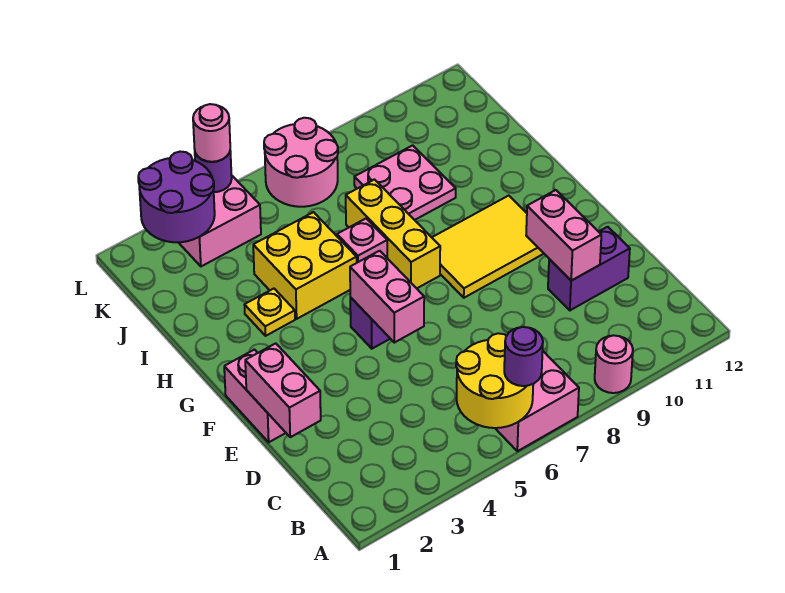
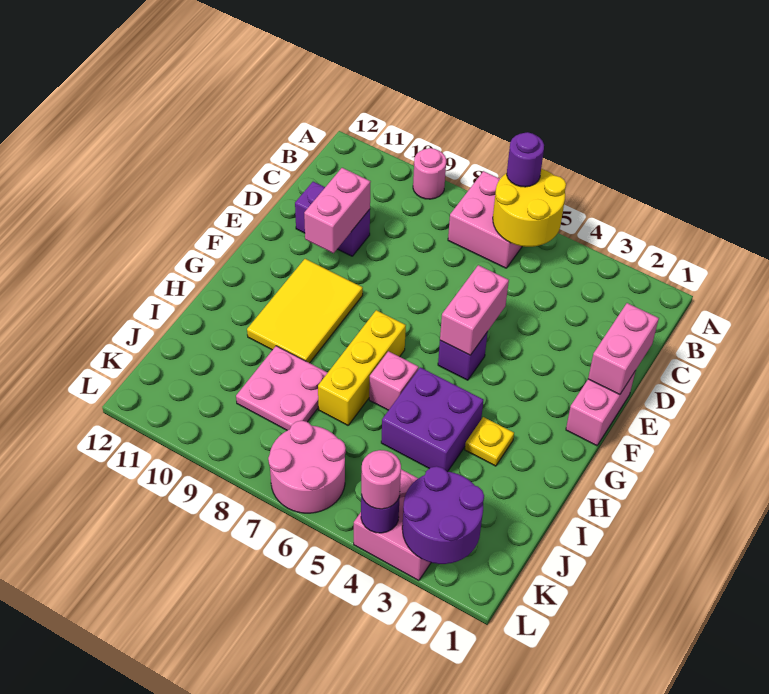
yellow tile F8:G10 level 1 -> yellow tile F9:H10 level 1
yellow brick H4:I5 level 1 -> purple brick H4:I5 level 1

